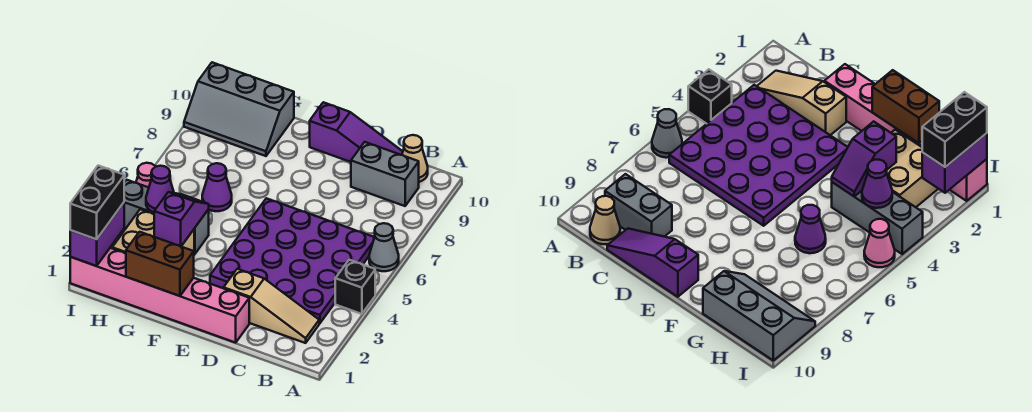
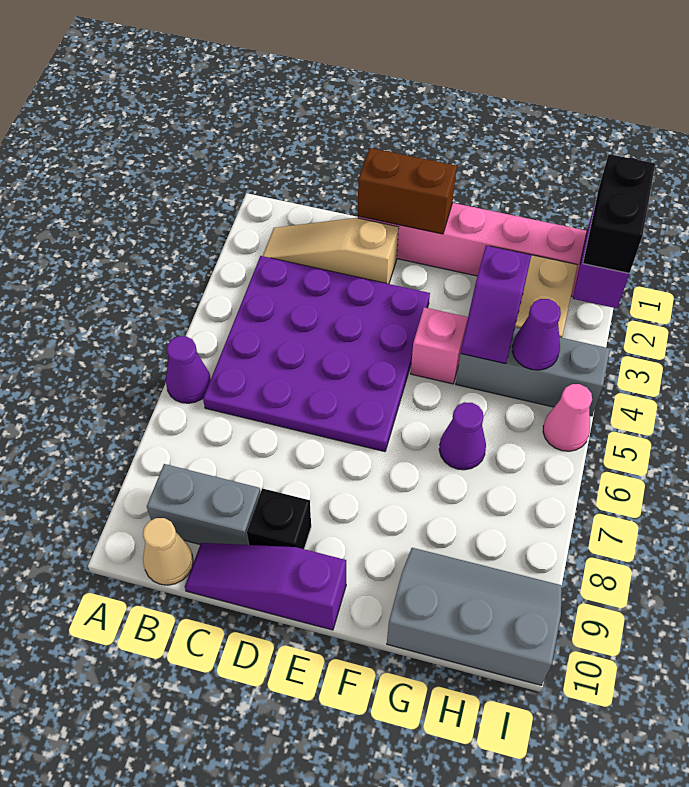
black brick A4 level 1 -> black brick D9 level 1
grey cone A6 level 1 -> purple cone A6 level 1
brown brick F1:G1 level 2 -> brown brick D1:E1 level 2
none -> pink brick F4 level 1

